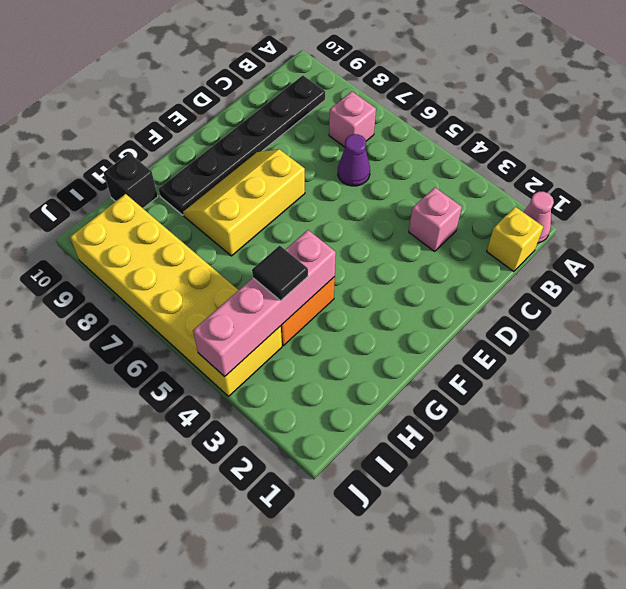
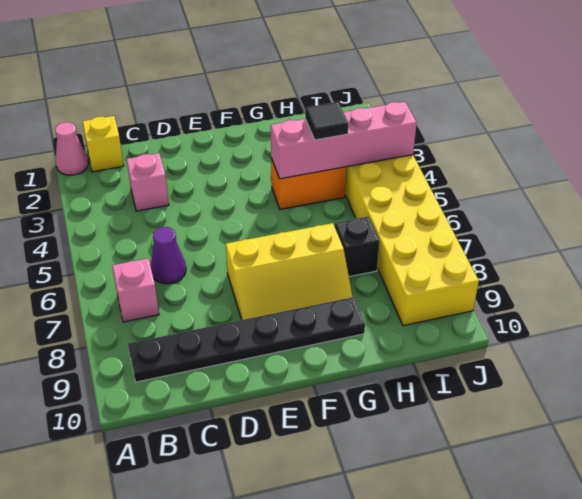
black brick H10 level 1 -> black brick H7 level 1

